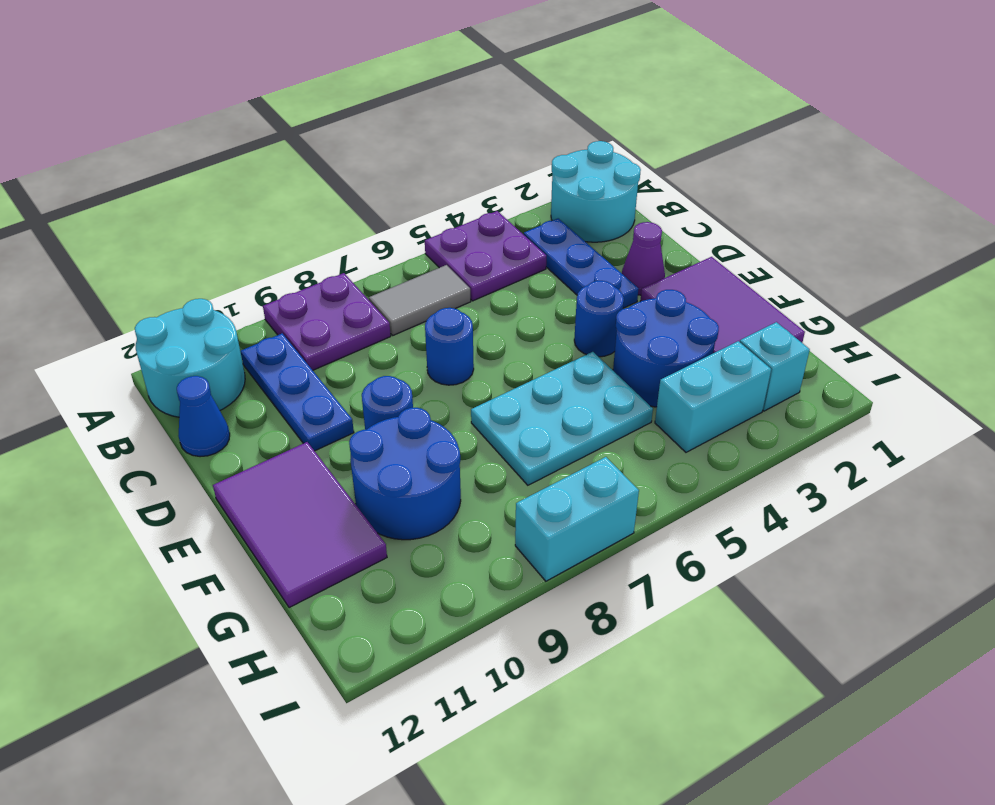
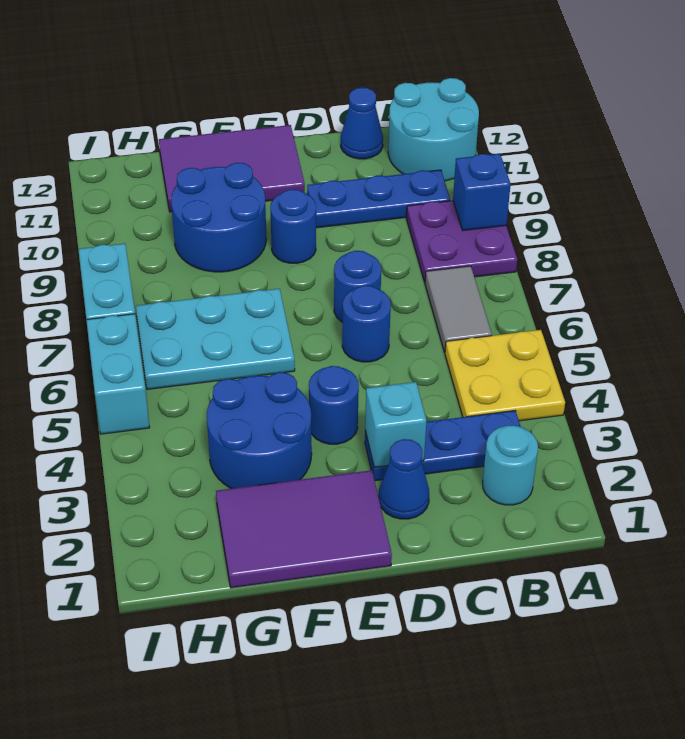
cyan round brick A1:B2 level 1 -> cyan round brick B2 level 1
purple plate A4:B5 level 1 -> yellow plate A4:B5 level 1
none -> blue brick A9 level 2
purple cone D2 level 1 -> blue cone D2 level 1
none -> blue round brick D6 level 1
cyan plate F5:G7 level 1 -> cyan plate F6:H7 level 1
cyan brick H2 level 1 -> cyan brick D3 level 2
cyan brick H3:H4 level 1 -> cyan brick I5:I6 level 1

